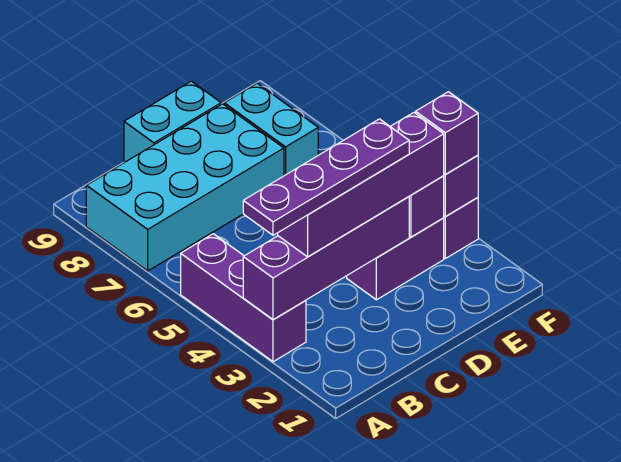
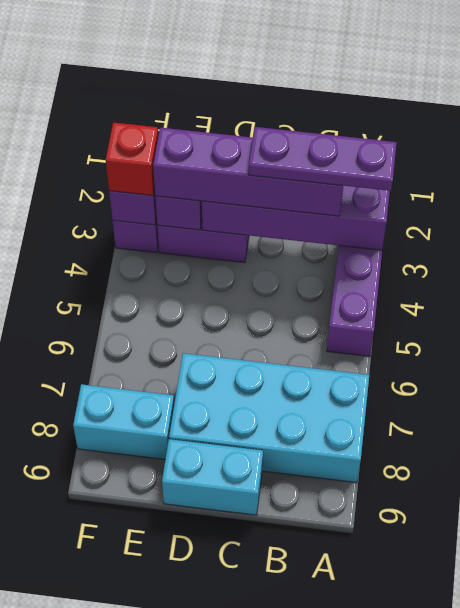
purple plate A3:D3 level 4 -> purple plate A3:C3 level 4
cyan brick E7:E8 level 1 -> cyan brick E8:F8 level 1
purple brick F3 level 3 -> red brick F3 level 3

